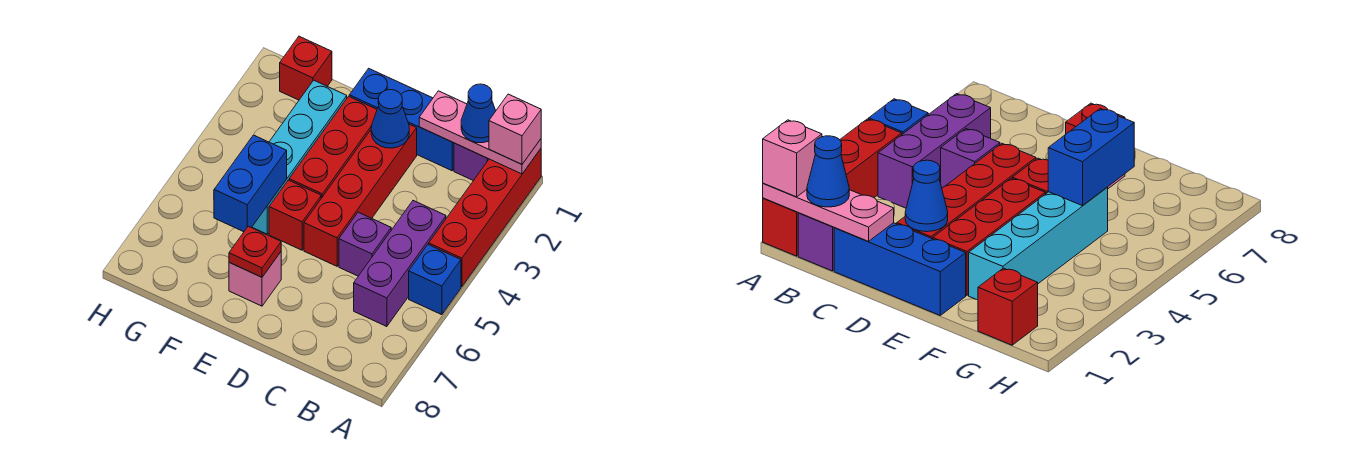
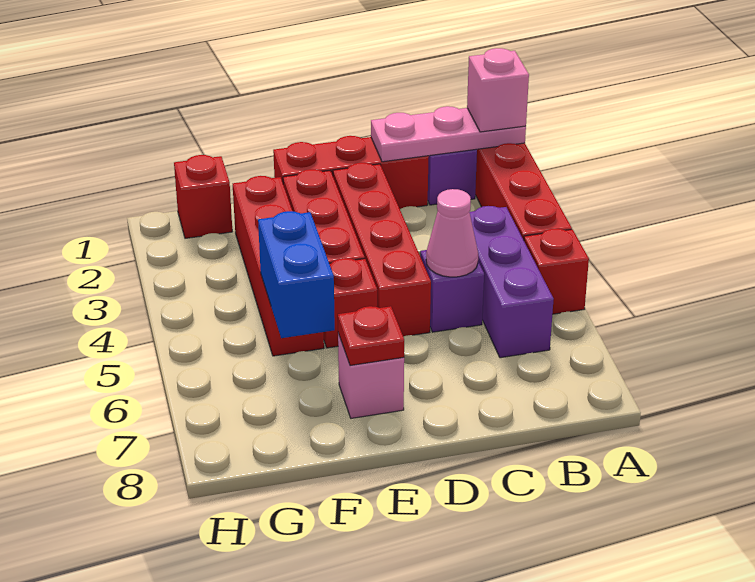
blue brick A5 level 1 -> red brick A5 level 1
blue cone B1 level 3 -> none
blue brick C1:E1 level 1 -> red brick C1:E1 level 1
none -> pink cone C5 level 2
blue cone D2 level 2 -> none
cyan brick F2:F5 level 1 -> red brick F2:F5 level 1

